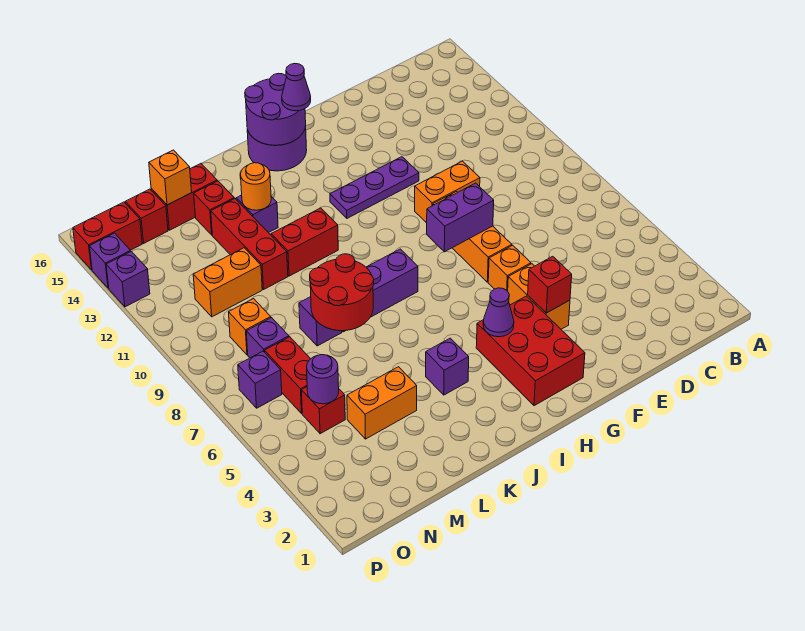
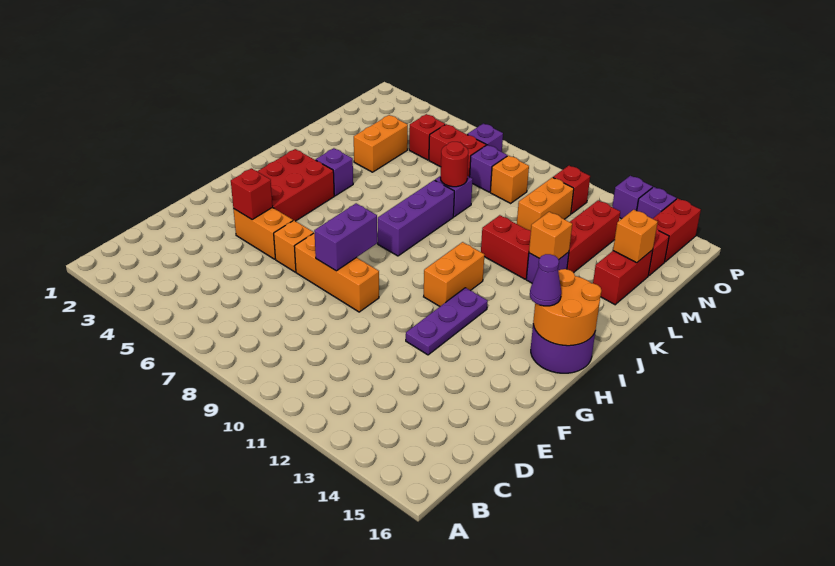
orange brick E10:F10 level 1 -> orange brick H11:I11 level 1
red brick G2:H4 level 1 -> red brick G3:I4 level 1
purple cone H4 level 2 -> none
purple round brick H15:I16 level 2 -> orange round brick H15:I16 level 2
red brick J11:K11 level 1 -> red brick K11:K12 level 1
red round brick K7:L8 level 2 -> red round brick L8 level 2
orange round brick K13 level 2 -> orange brick K13 level 2
red brick L11:L13 level 1 -> red brick L13:N13 level 1
red brick L14 level 1 -> red brick O11 level 1
purple round brick N5 level 2 -> none

